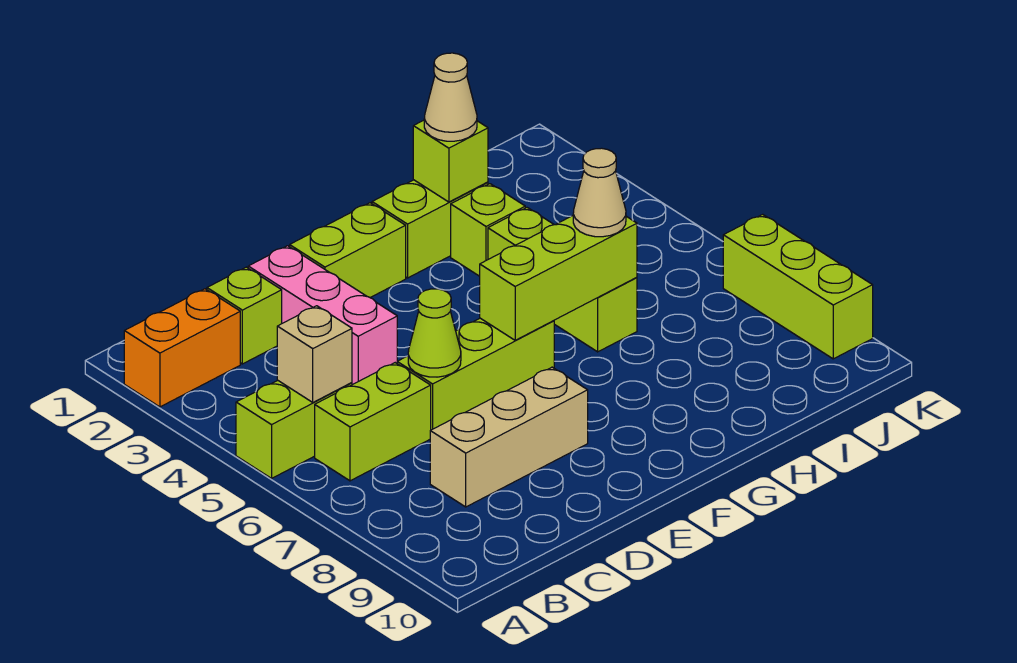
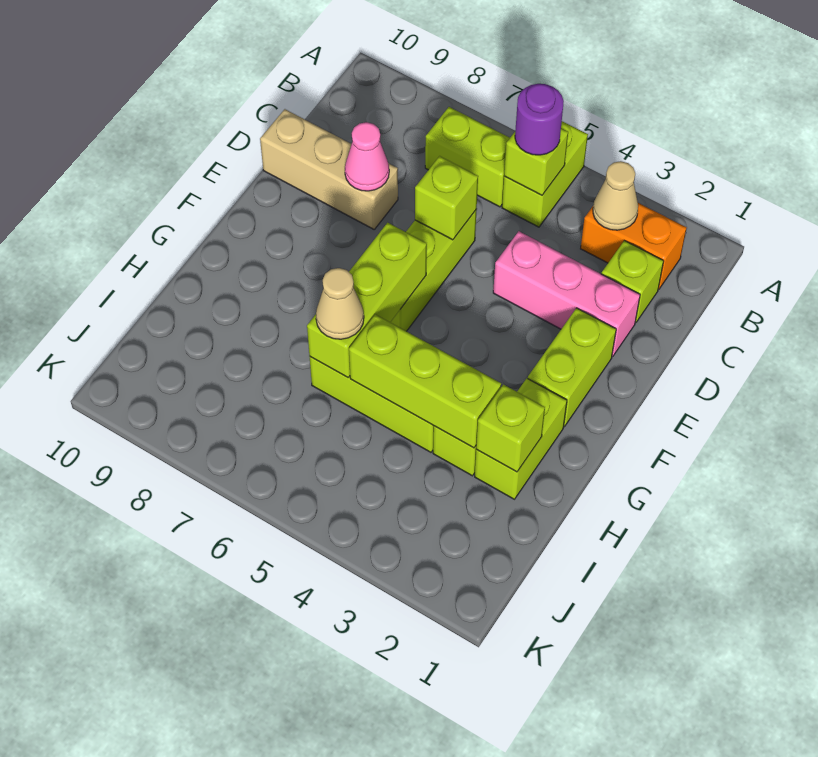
orange brick A2:B2 level 1 -> orange brick B2:B3 level 1
tan brick B5 level 2 -> lime brick B5 level 2
none -> purple round brick B5 level 3
lime brick B6:C6 level 1 -> lime brick B6:B7 level 1
tan brick C8:E8 level 1 -> tan brick D8:D10 level 1
lime cone D6 level 2 -> lime brick D6 level 2
none -> pink cone D8 level 2
tan cone H2 level 3 -> tan cone B3 level 2
lime brick K7:K9 level 1 -> lime brick H3:H5 level 2

